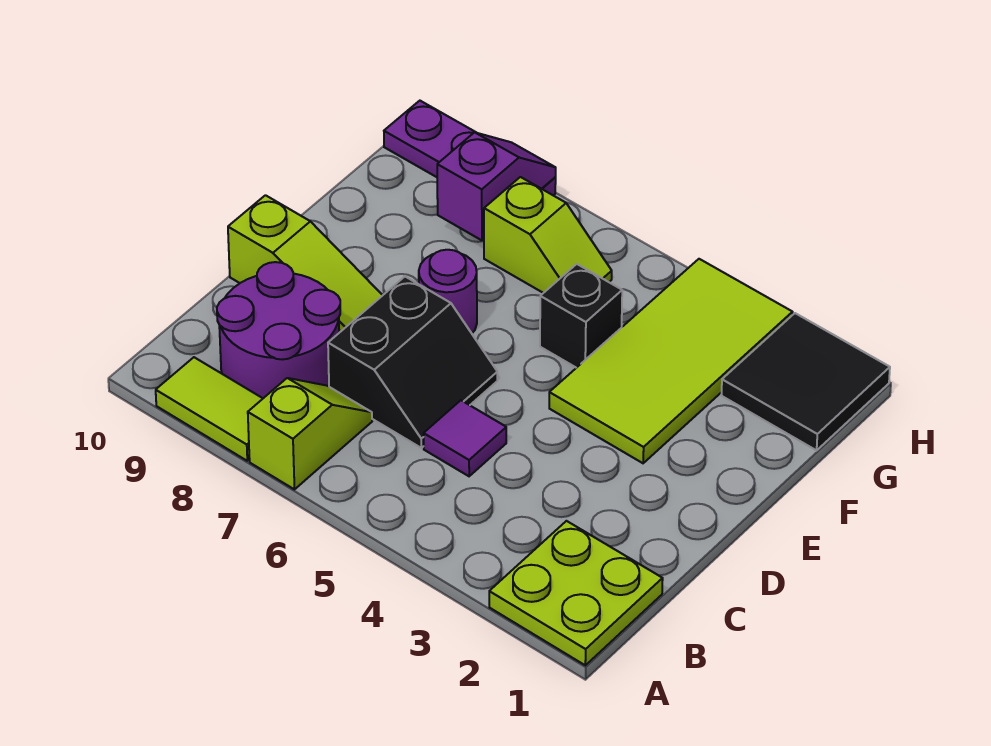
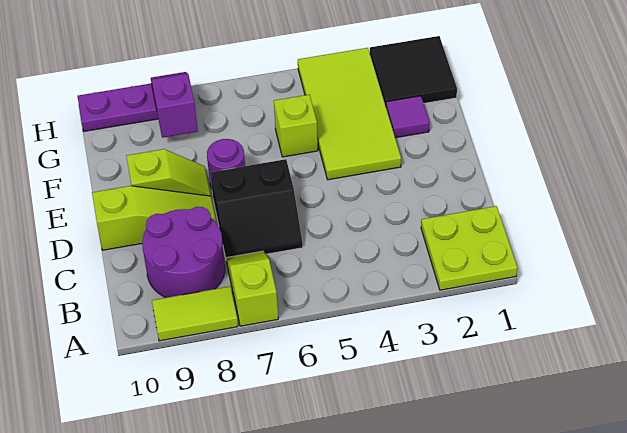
purple tile C5 level 1 -> purple tile F2 level 1
black slope C6:D7 level 1 top 7 -> black slope C6:D7 level 1 top D
black brick F5 level 1 -> lime brick F5 level 1
lime slope G6:G7 level 1 top 7 -> lime slope E8:E9 level 1 top 9

